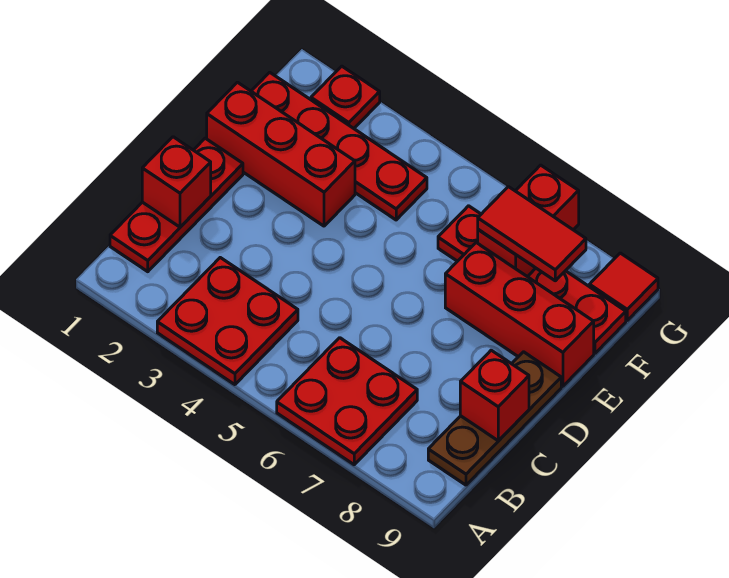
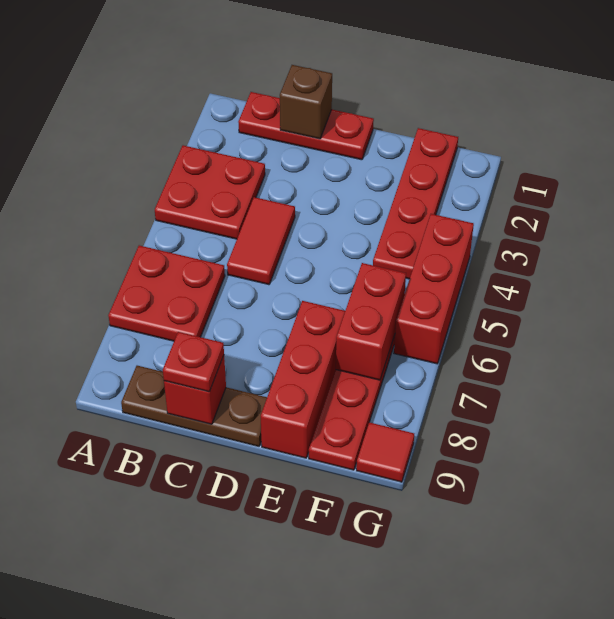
red brick C1 level 2 -> brown brick C1 level 2
red brick E1:E3 level 1 -> red brick G4:G6 level 1
red brick F7:G7 level 2 -> red brick F6:F7 level 2
red tile F7:F8 level 3 -> red tile C4:C5 level 1
red plate G2 level 1 -> red plate C9 level 3

